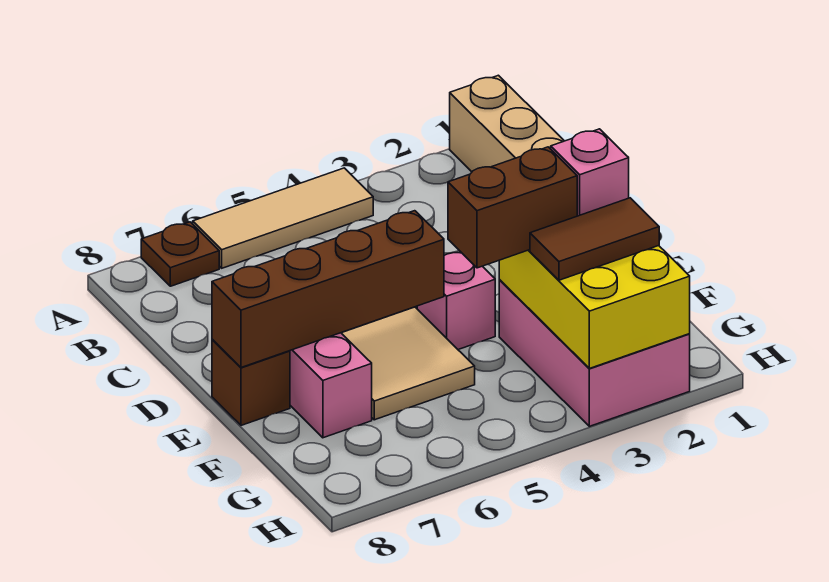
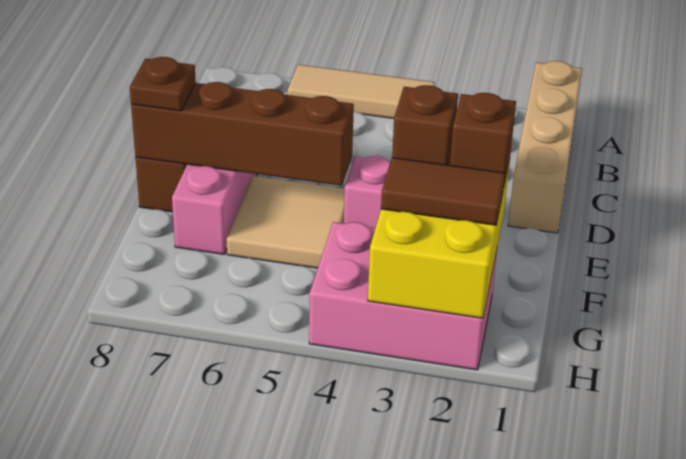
brown plate A7 level 1 -> brown plate E8 level 3
pink brick F2:H3 level 1 -> pink brick G2:H4 level 1
pink brick F2 level 3 -> brown brick F2 level 3
brown brick F3:F4 level 3 -> brown brick F3 level 3

